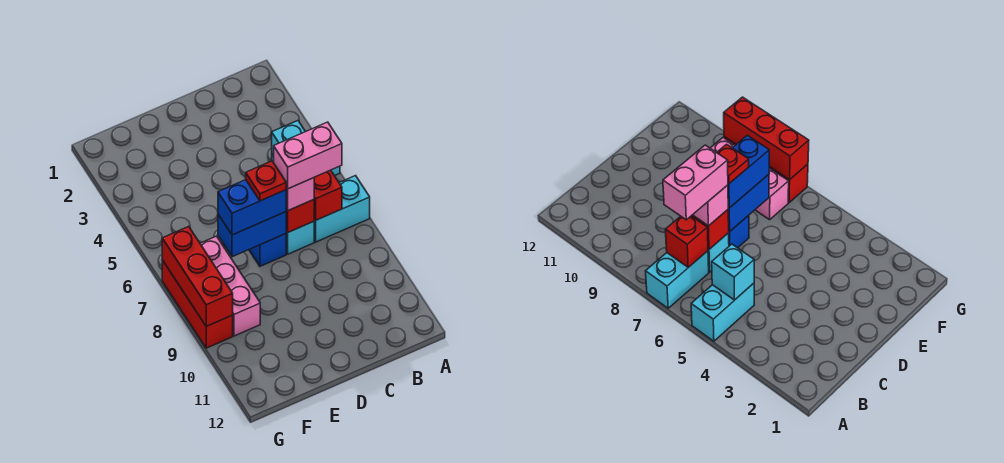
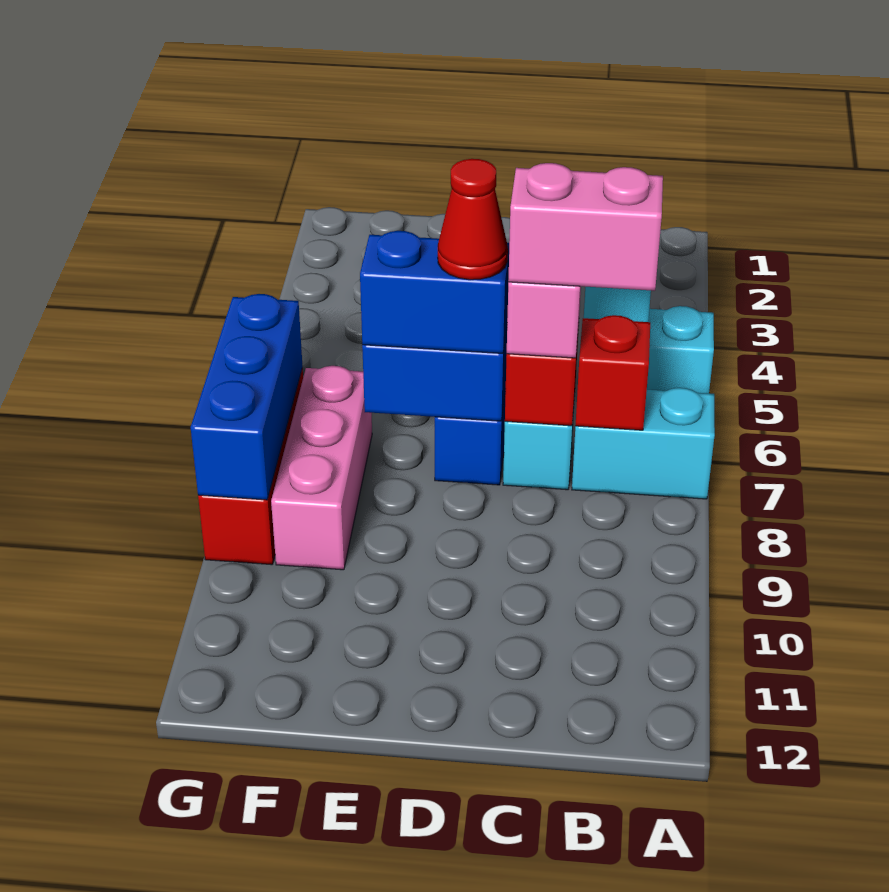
red plate D7 level 4 -> red cone D7 level 4
red brick G7:G9 level 2 -> blue brick G7:G9 level 2

